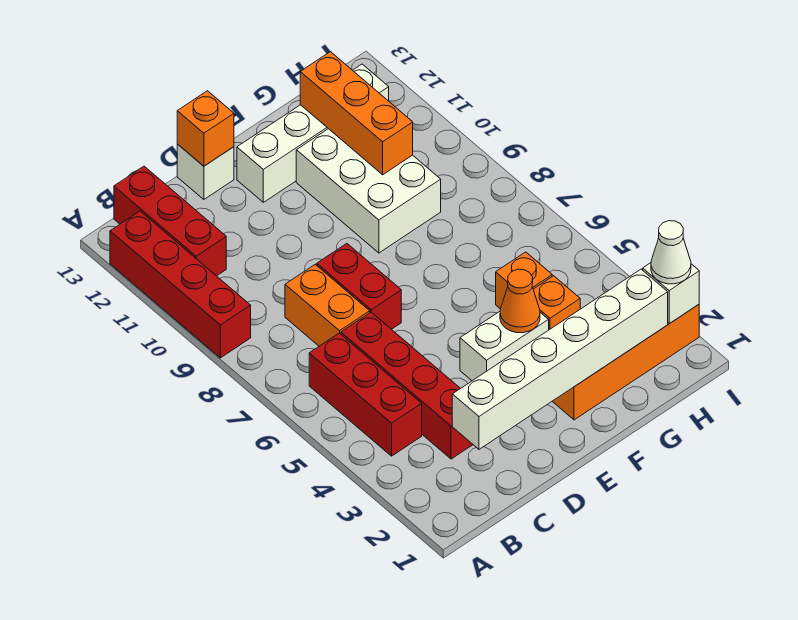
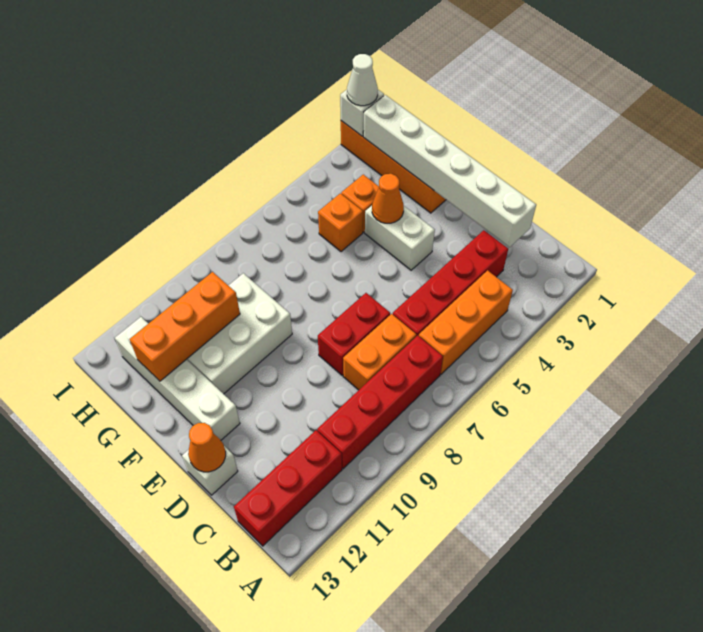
red brick A9:A12 level 1 -> red brick B7:B10 level 1
red brick B4:B6 level 1 -> orange brick B4:B6 level 1
orange brick D13 level 2 -> orange cone D13 level 2

